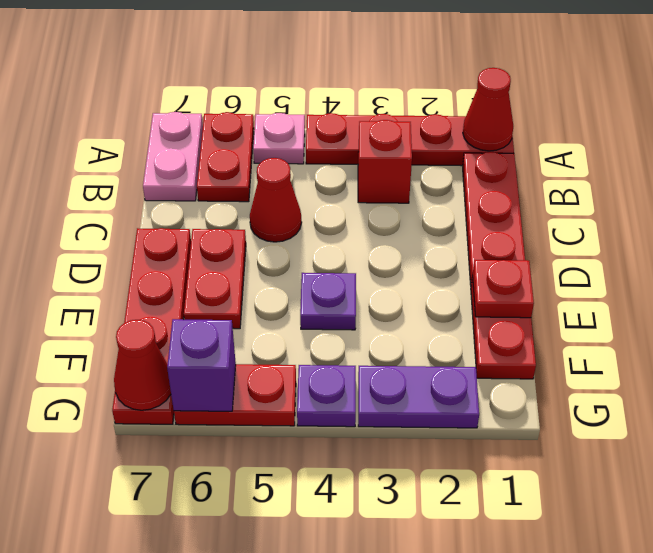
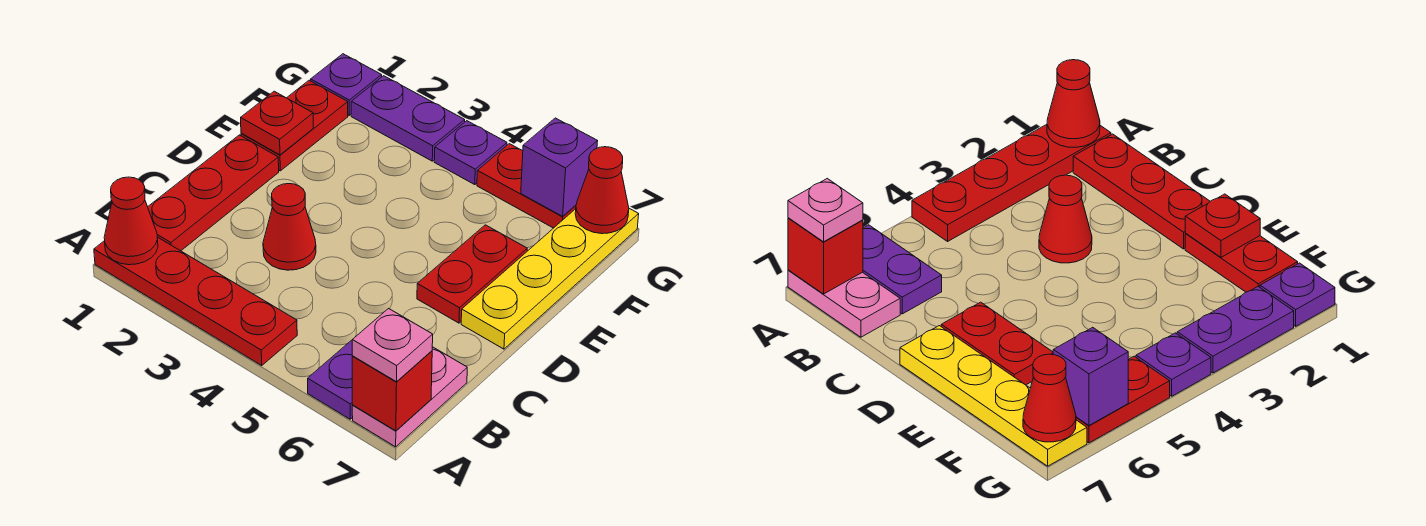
pink plate A5 level 1 -> pink plate A7 level 3
red plate A6:B6 level 1 -> purple plate A6:B6 level 1
red brick B3 level 1 -> red brick A7 level 2
red cone C5 level 1 -> red cone C3 level 1
red plate D7:G7 level 1 -> yellow plate D7:G7 level 1
purple plate E4 level 1 -> purple plate G1 level 1

